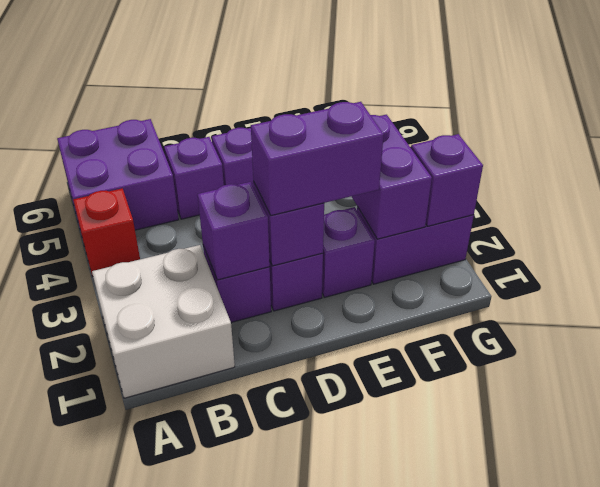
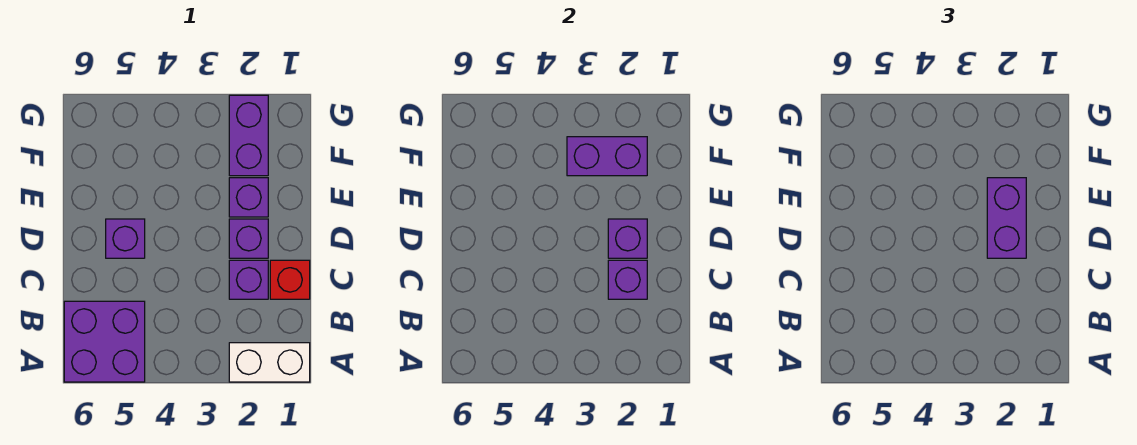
white brick A1:B2 level 1 -> white brick A1:A2 level 1
red brick A4 level 1 -> red brick C1 level 1
purple brick C5 level 1 -> none
purple brick G2 level 2 -> none

